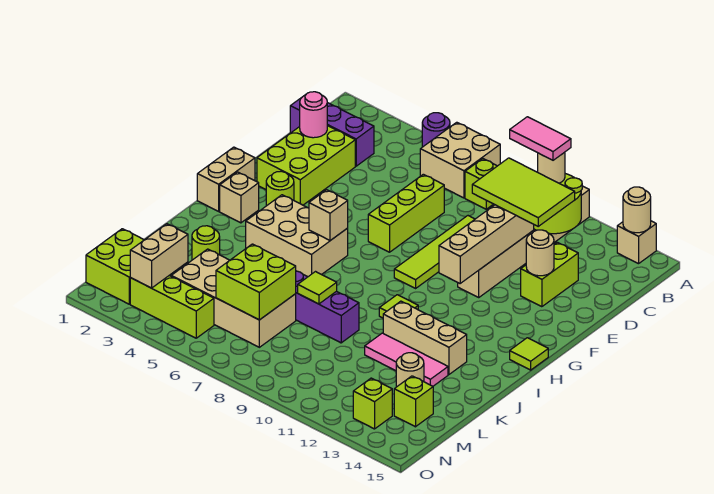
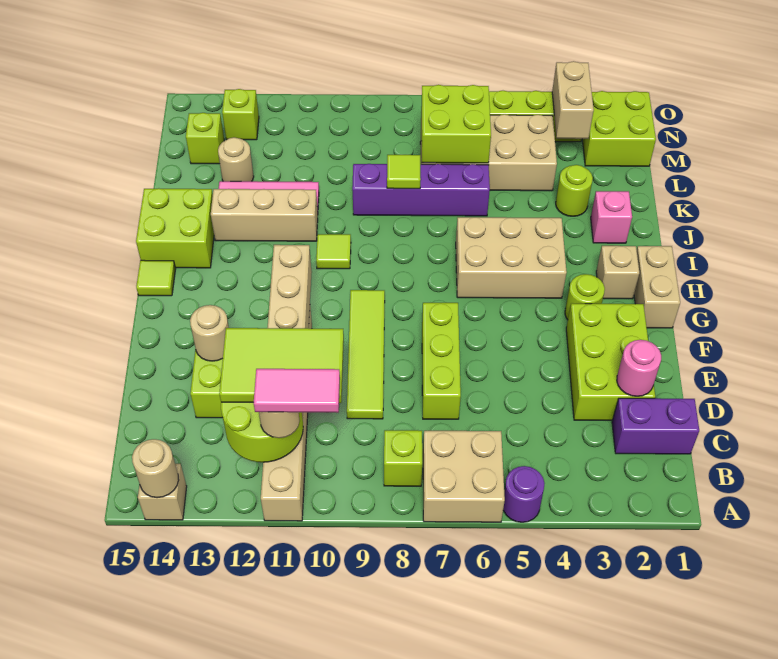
purple brick C1:C3 level 1 -> purple brick C1:C2 level 1
tan brick H6 level 2 -> none
none -> lime brick I14:J15 level 1
none -> pink brick J2 level 1

